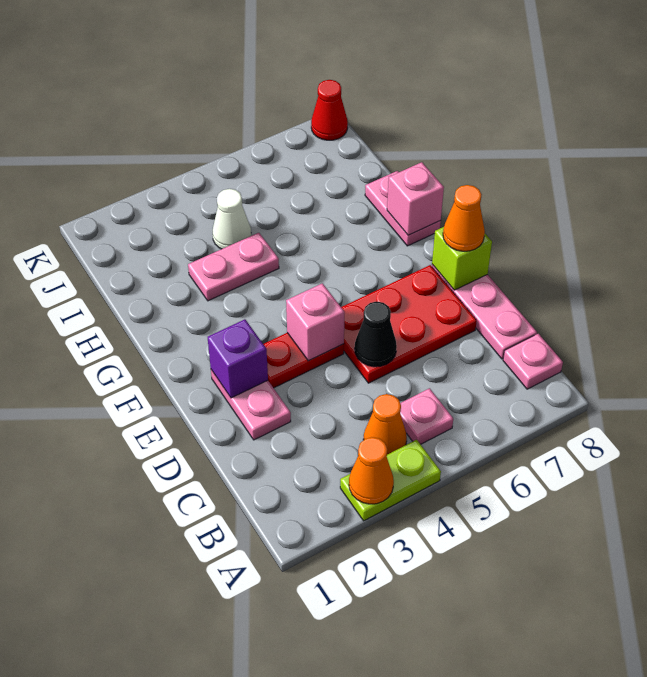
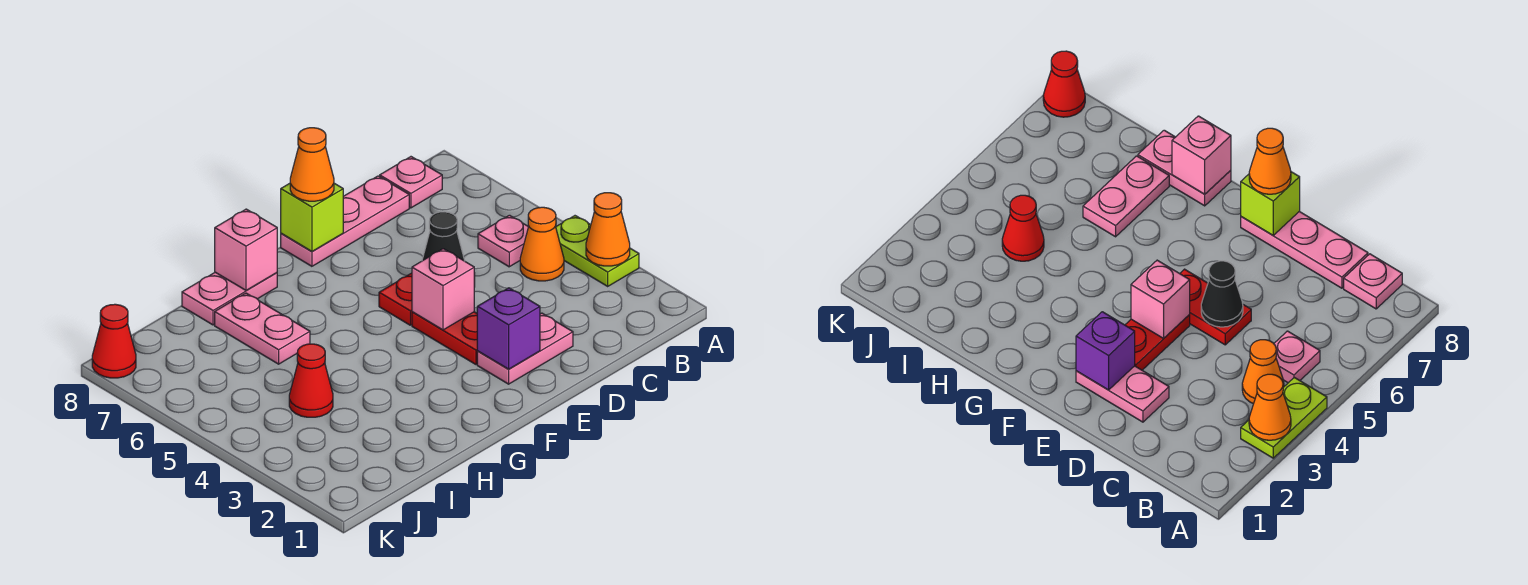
red plate D5:E7 level 1 -> red plate D5:E5 level 1
pink plate H3:H4 level 1 -> pink plate H6:H7 level 1
white cone I4 level 1 -> red cone I4 level 1

